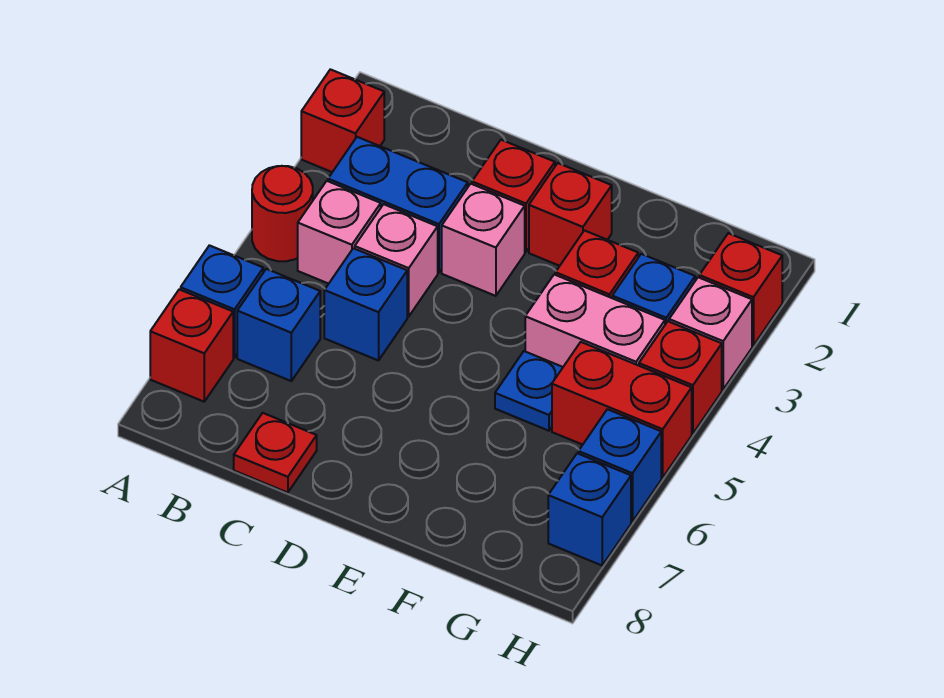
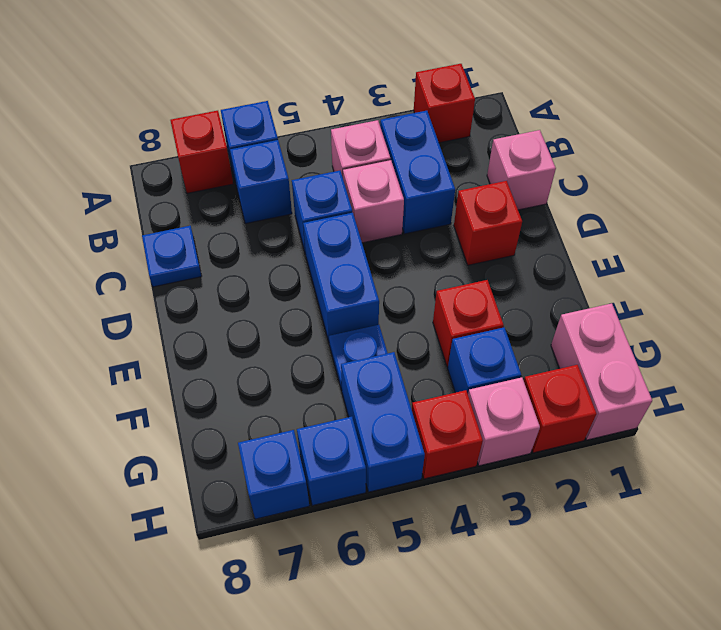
red round brick A4 level 1 -> none
red plate C8 level 1 -> blue plate C8 level 1
pink brick D3 level 1 -> pink brick C1 level 1
none -> blue brick D5:E5 level 1
red brick E2 level 1 -> none
pink brick F4:G4 level 1 -> pink brick G1:H1 level 1
red brick G5:H5 level 1 -> blue brick G5:H5 level 1

